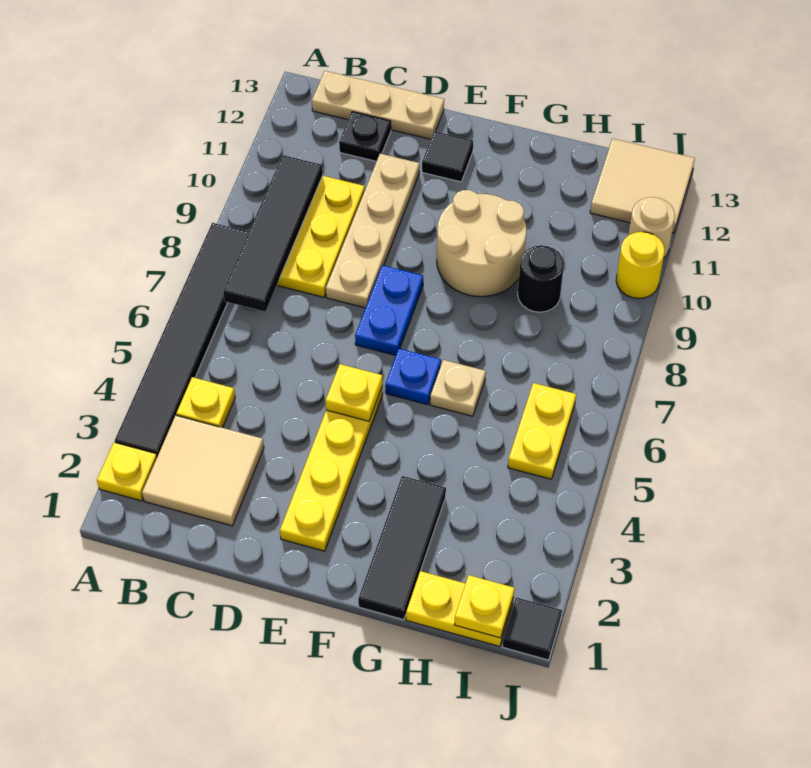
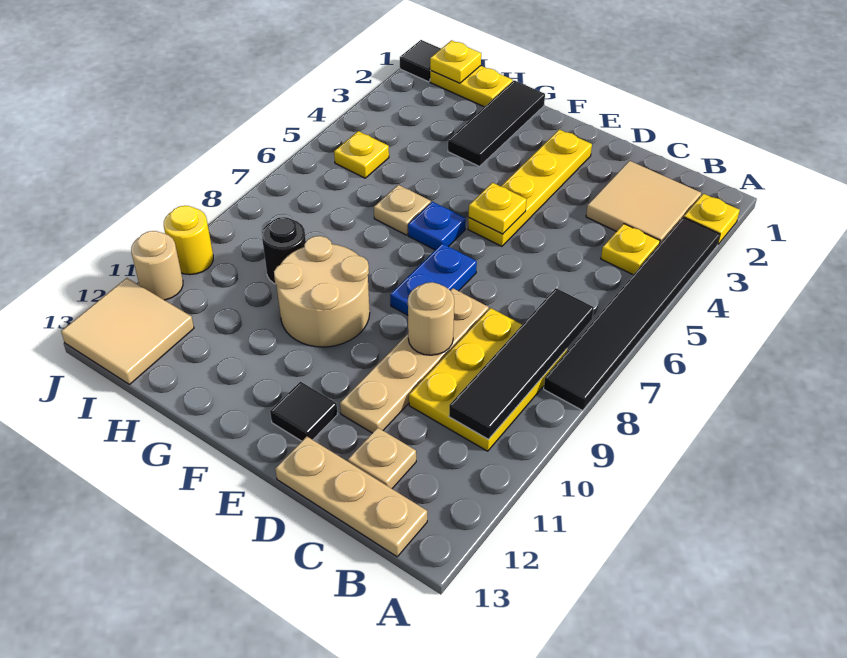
black plate C12 level 1 -> tan plate C12 level 1
none -> tan round brick D9 level 2
yellow plate I5:I6 level 1 -> yellow plate I5 level 1

